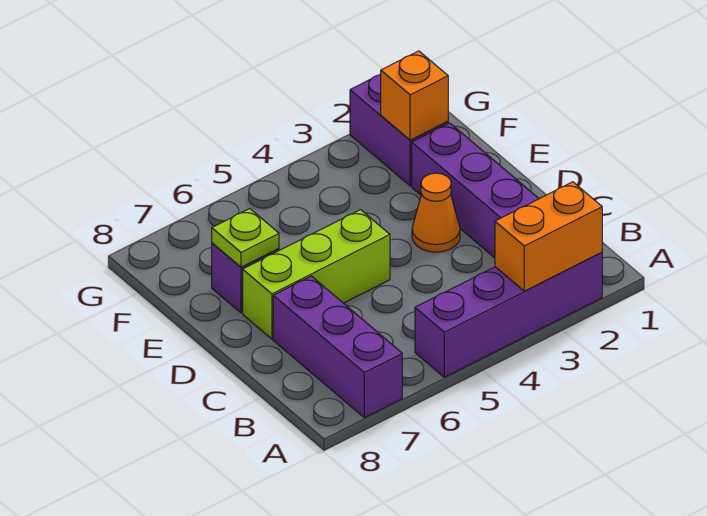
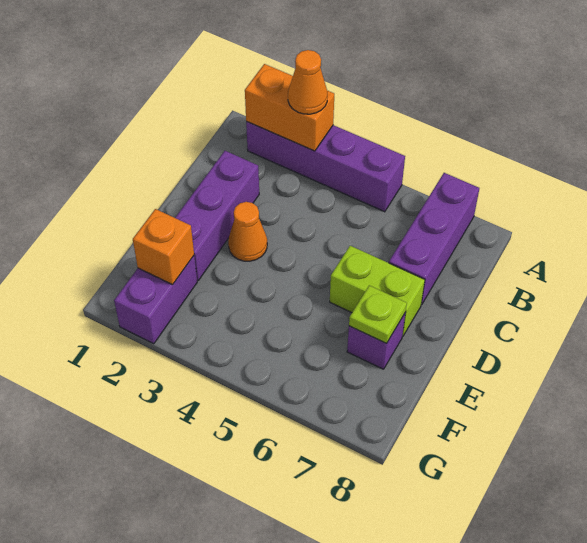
none -> orange cone A3 level 3
lime brick D5:D7 level 1 -> lime brick D6:D7 level 1

